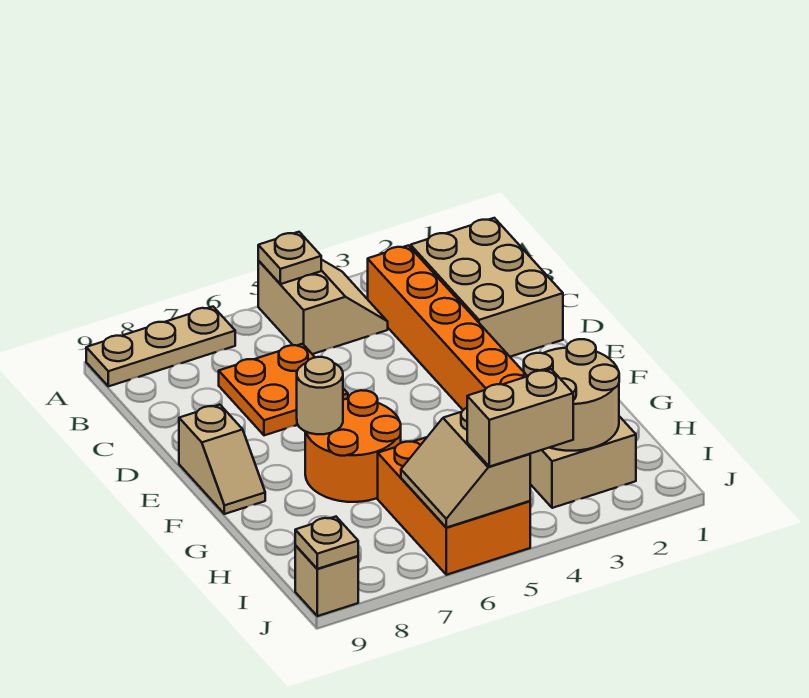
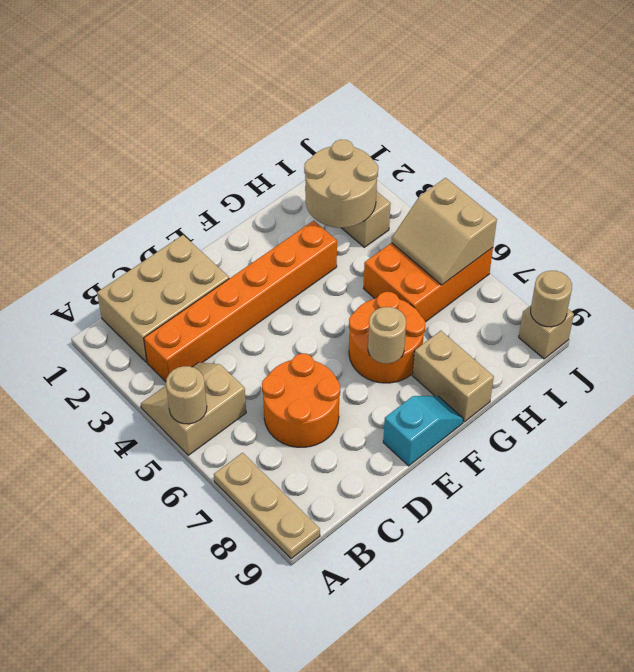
tan plate A5 level 2 -> tan round brick A5 level 2
orange plate C6:D7 level 1 -> orange round brick C6:D7 level 1
tan slope E9:F9 level 1 top E -> cyan slope E9:F9 level 1 top E
tan slope I5:J6 level 2 top 5 -> tan slope I5:J6 level 2 top J
tan brick J4:J5 level 3 -> tan brick G8:G9 level 1
tan plate J9 level 2 -> tan round brick J9 level 2

